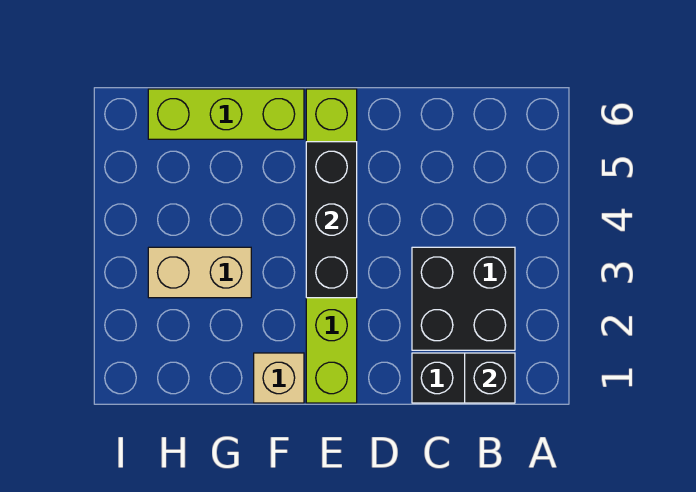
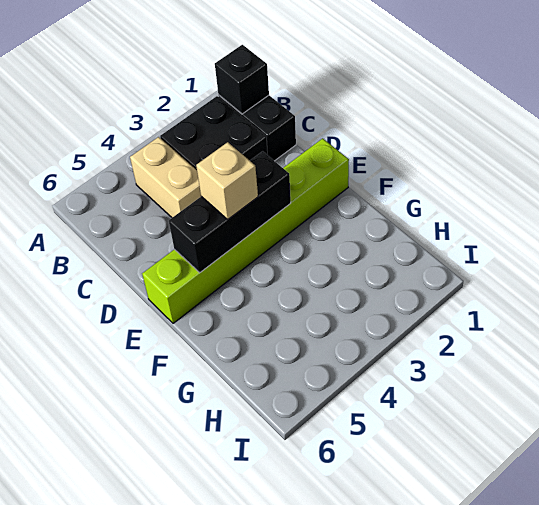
tan brick F1 level 1 -> tan brick E4 level 3
lime brick F6:H6 level 1 -> none
tan brick G3:H3 level 1 -> tan brick B4:C4 level 1

